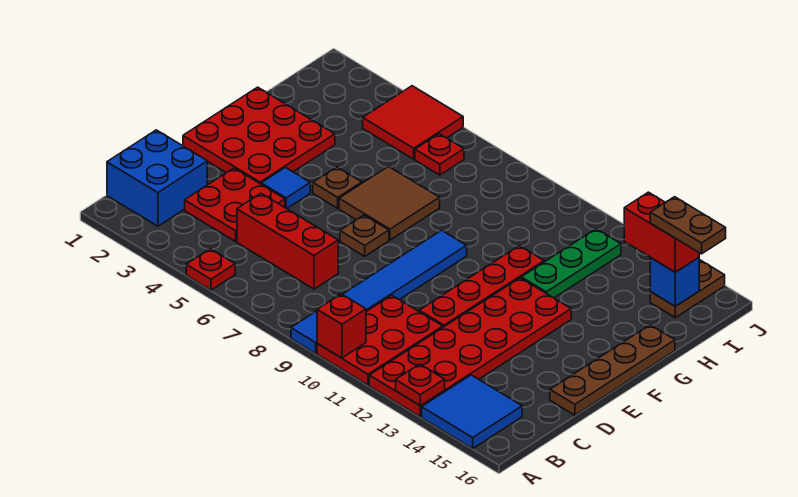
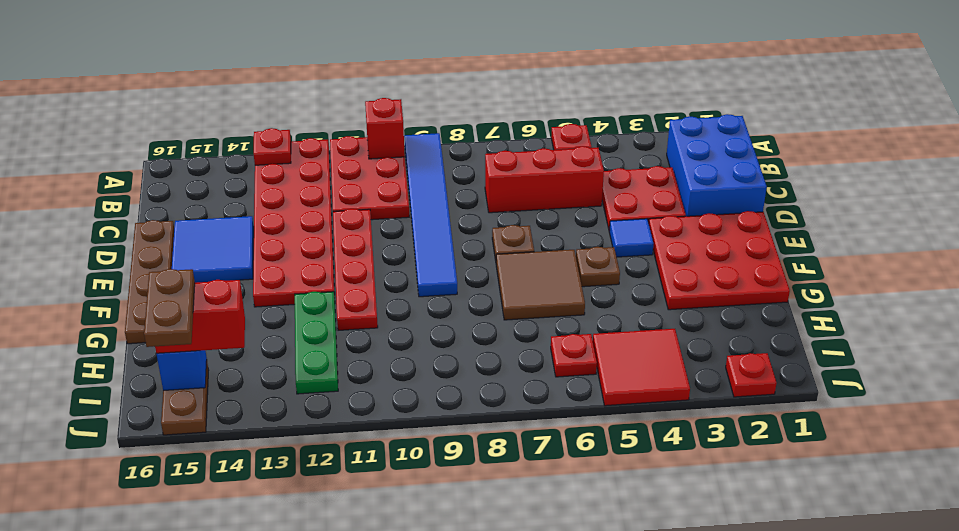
blue tile A14:B15 level 1 -> blue tile D14:E15 level 1
blue brick B1:C2 level 1 -> blue brick B1:D2 level 1
brown plate I15:I16 level 4 -> brown plate I15:J15 level 4
none -> red plate J2 level 1

